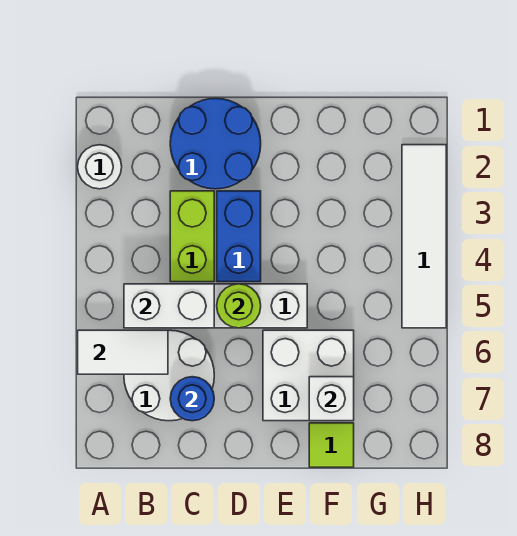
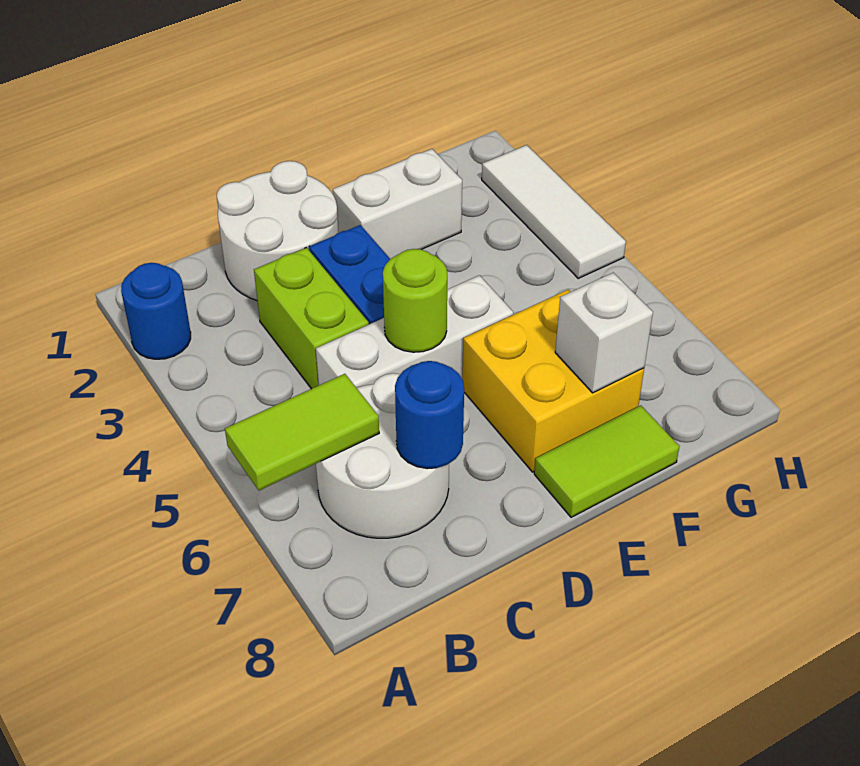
white round brick A2 level 1 -> blue round brick A2 level 1
white tile A6:B6 level 2 -> lime tile A6:B6 level 2
white brick B5:C5 level 2 -> white brick E2:F2 level 1
blue round brick C1:D2 level 1 -> white round brick C1:D2 level 1
white brick E6:F7 level 1 -> yellow brick E6:F7 level 1
lime tile F8 level 1 -> lime tile E8:F8 level 1
white tile H2:H5 level 1 -> white tile H2:H4 level 1

